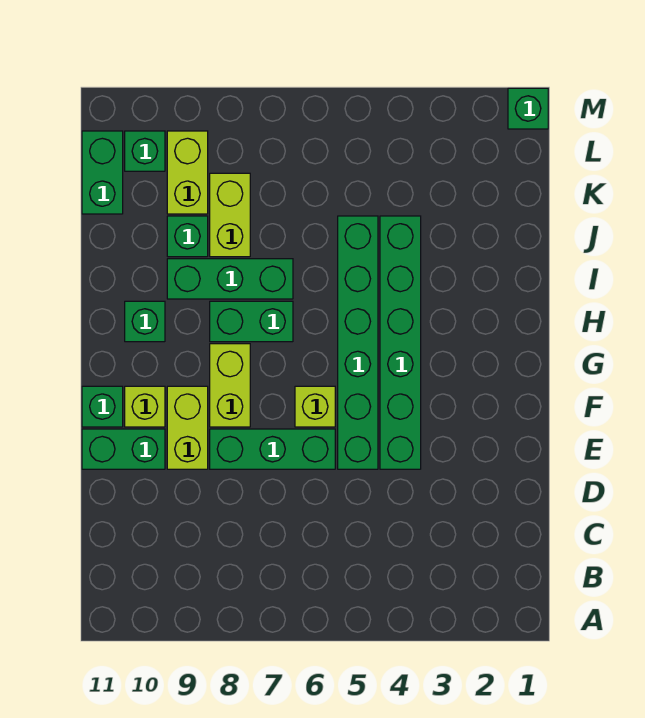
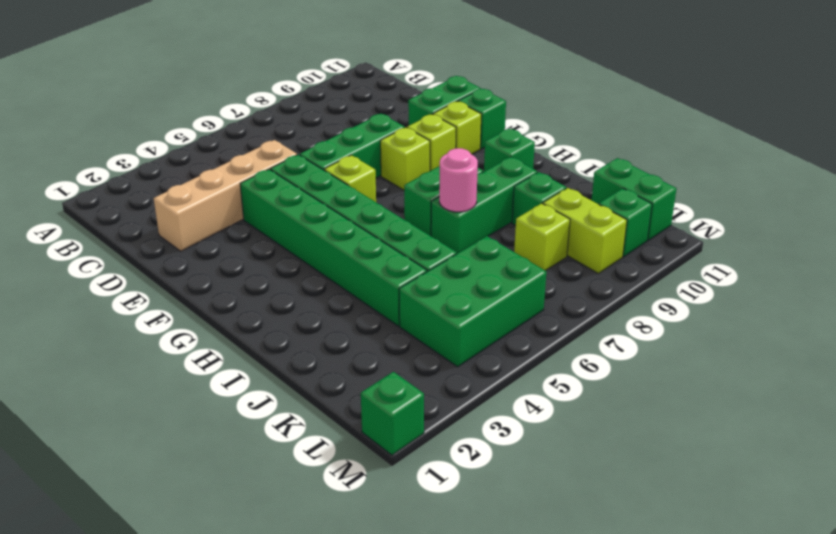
none -> tan brick D2:D5 level 1
lime brick E9:F9 level 1 -> lime brick F9 level 1
lime brick F8:G8 level 1 -> lime brick F8 level 1
none -> pink round brick I7 level 2
lime brick J8:K8 level 1 -> lime brick K8 level 1
none -> green brick K4:L6 level 1

